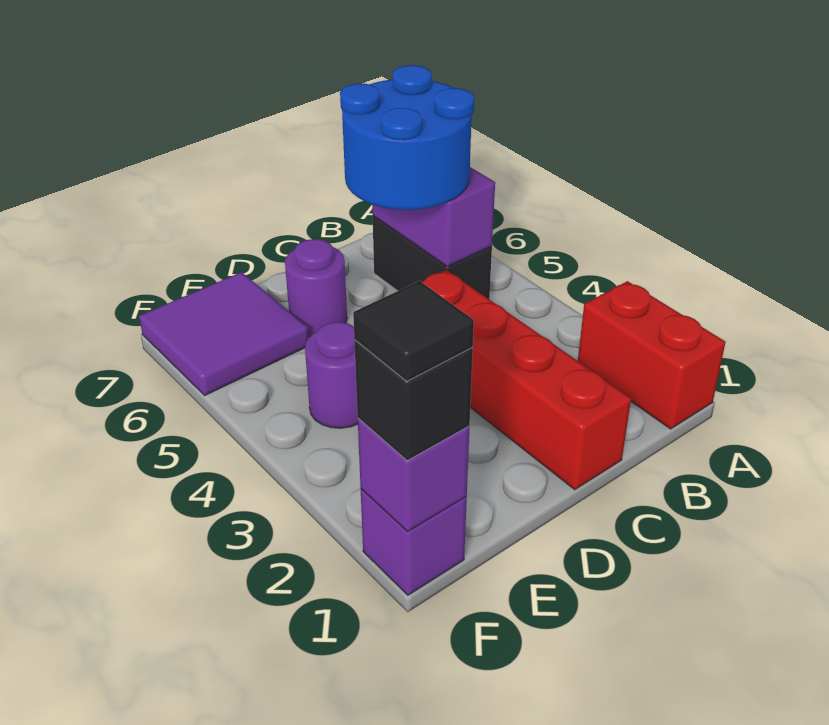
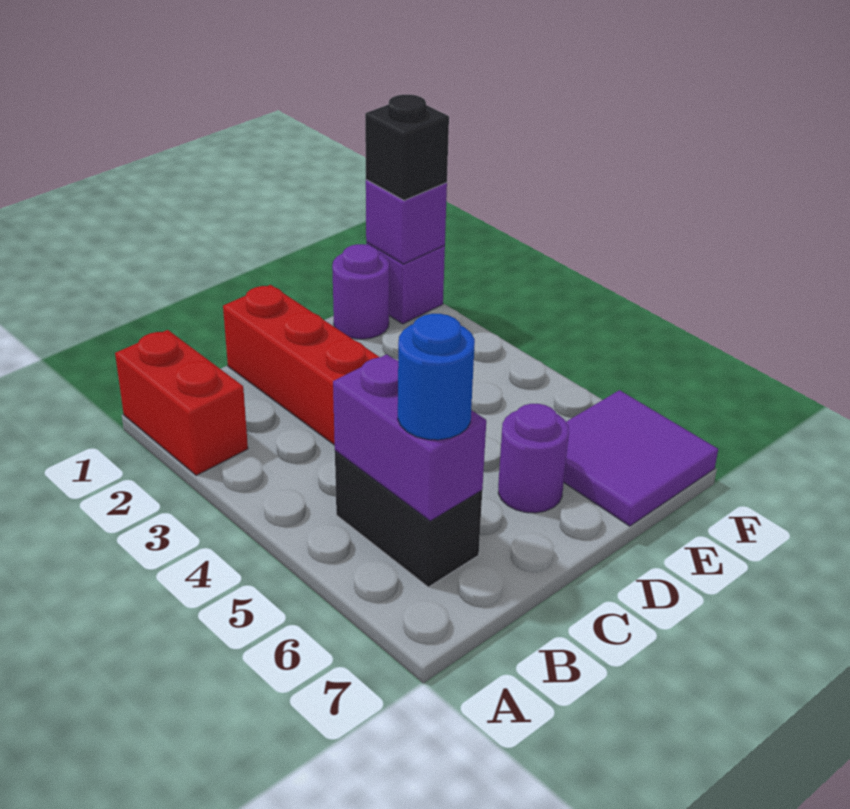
blue round brick B5:C6 level 3 -> blue round brick B6 level 3
purple round brick E4 level 1 -> purple round brick E1 level 1
black tile F1 level 4 -> none

